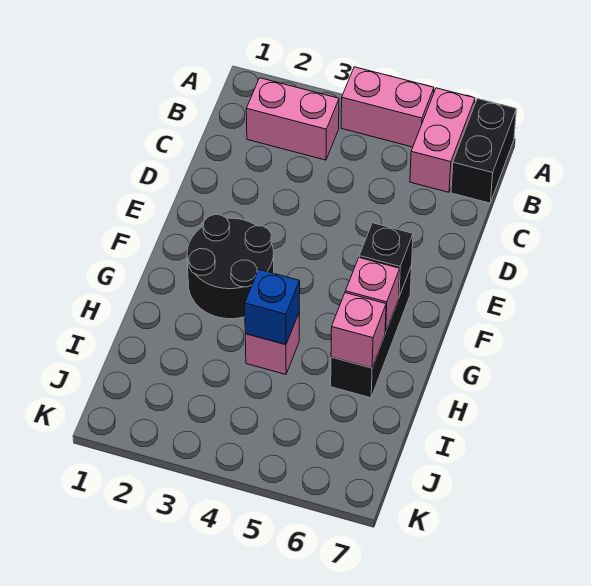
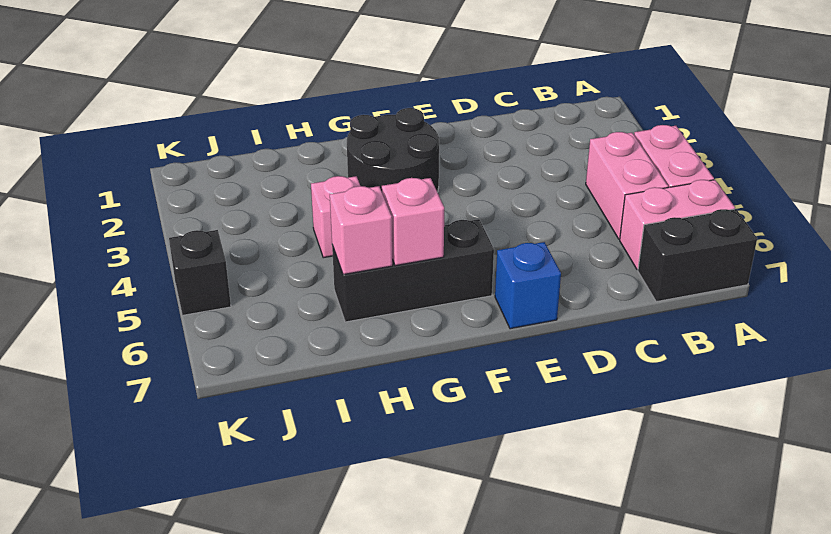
pink brick B2:B3 level 1 -> pink brick B4:B5 level 1
black brick F6 level 2 -> black brick K5 level 1
blue brick H4 level 2 -> blue brick E7 level 1

